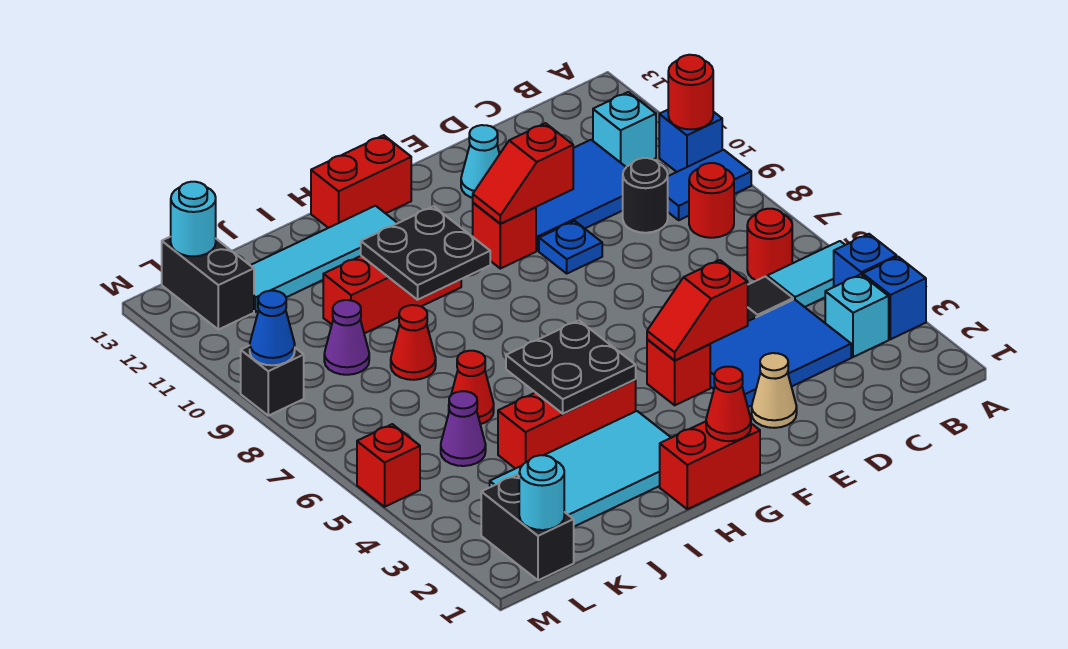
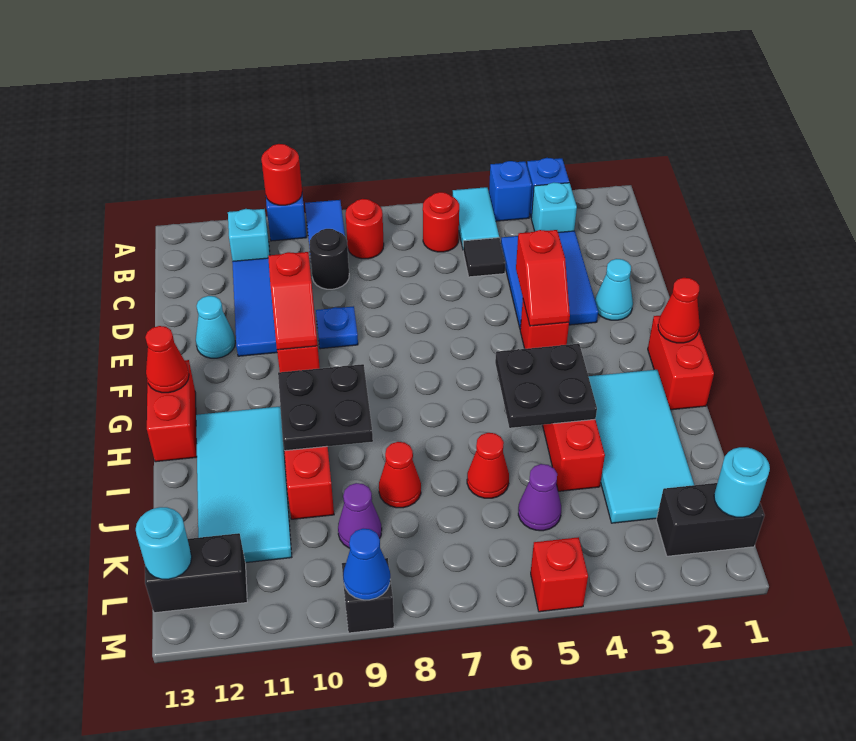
tan cone E2 level 1 -> cyan cone E2 level 1
none -> red cone G13 level 2
cyan tile H12:K12 level 1 -> cyan tile H11:K12 level 1

